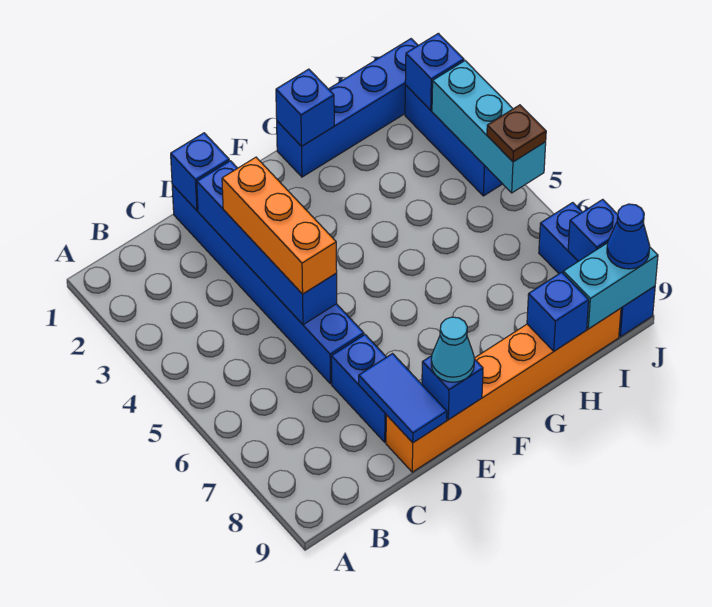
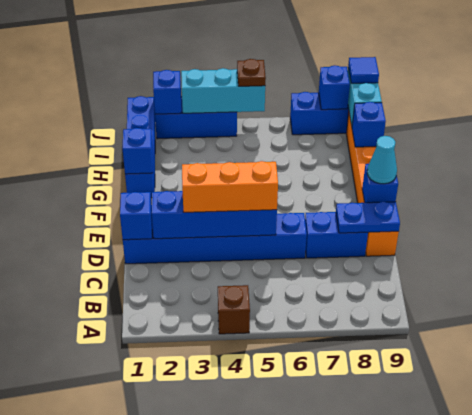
none -> brown brick A4 level 1
blue tile D8:D9 level 2 -> blue plate D8:D9 level 2
blue cone J9 level 3 -> blue tile J9 level 3

